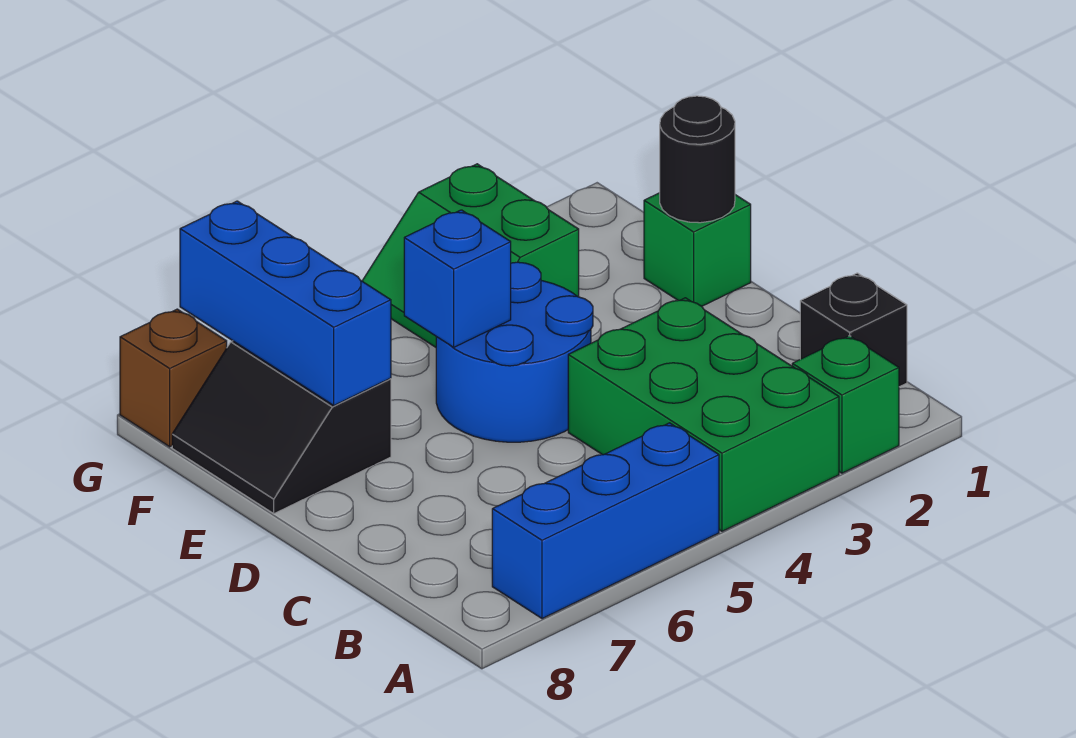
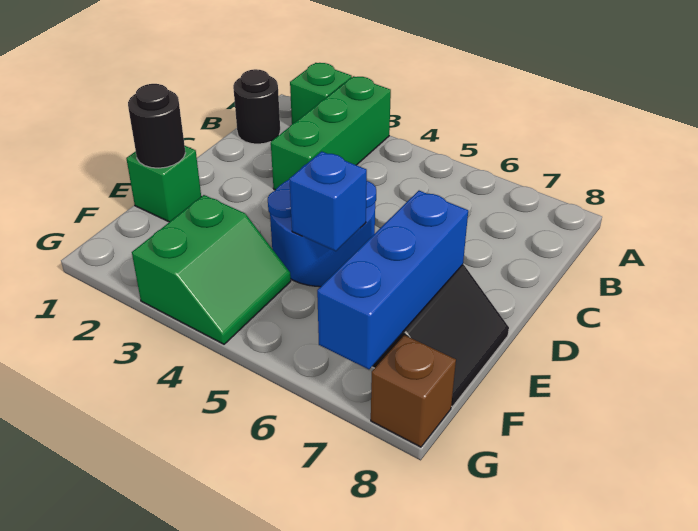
green brick A3:C4 level 1 -> green brick A3:C3 level 1
blue brick A5:A7 level 1 -> none
black brick B1 level 1 -> black round brick B1 level 1

